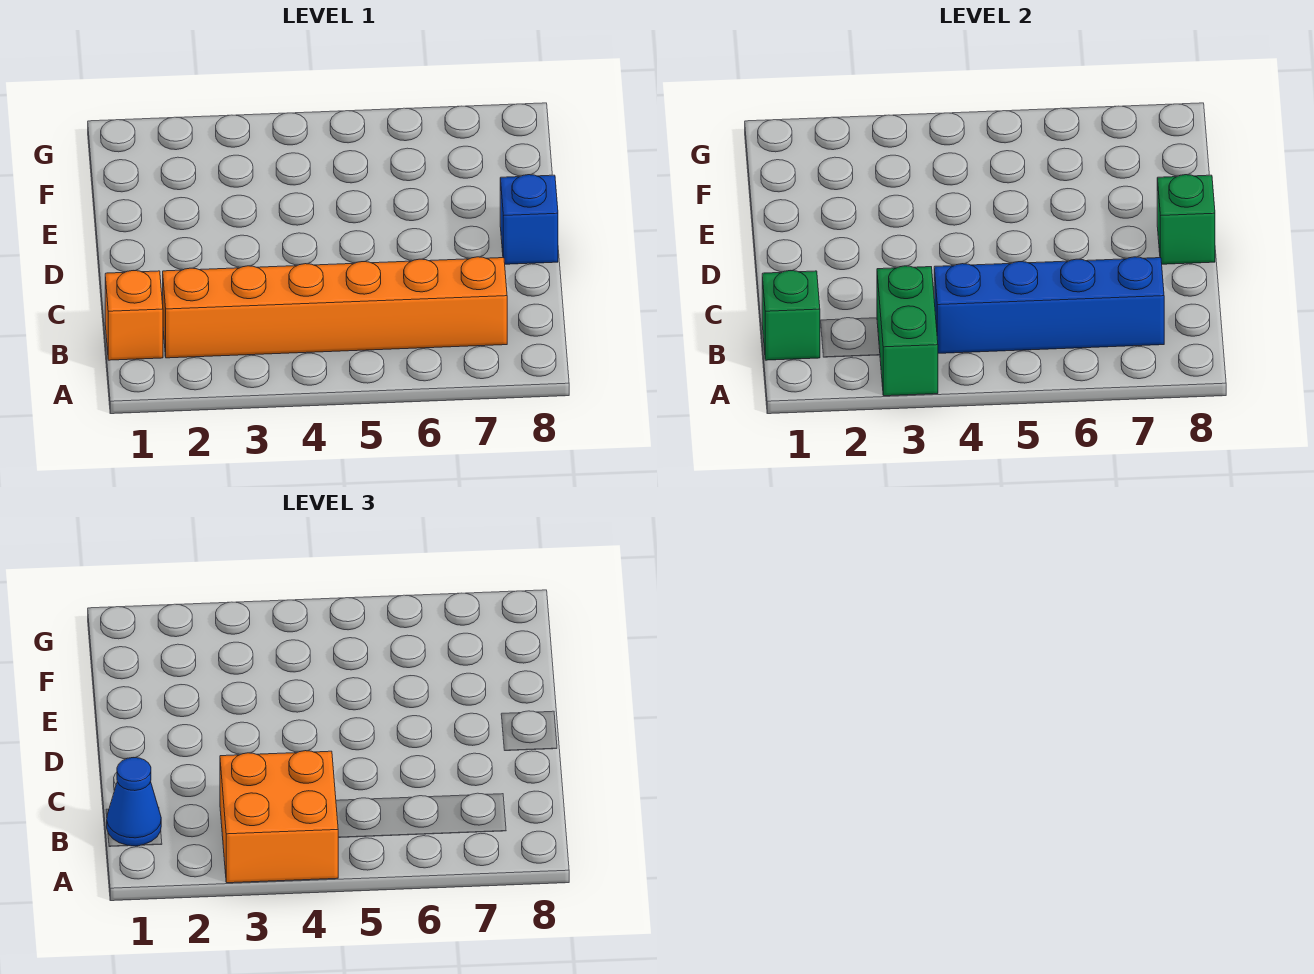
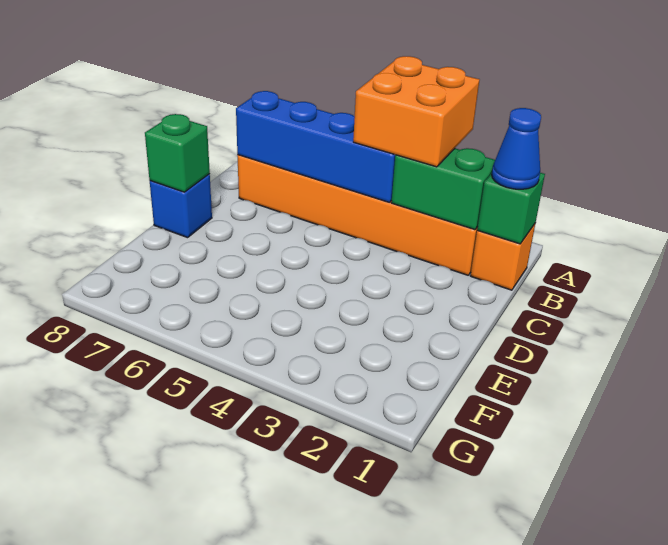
green brick A3:B3 level 2 -> green brick B2:B3 level 2

